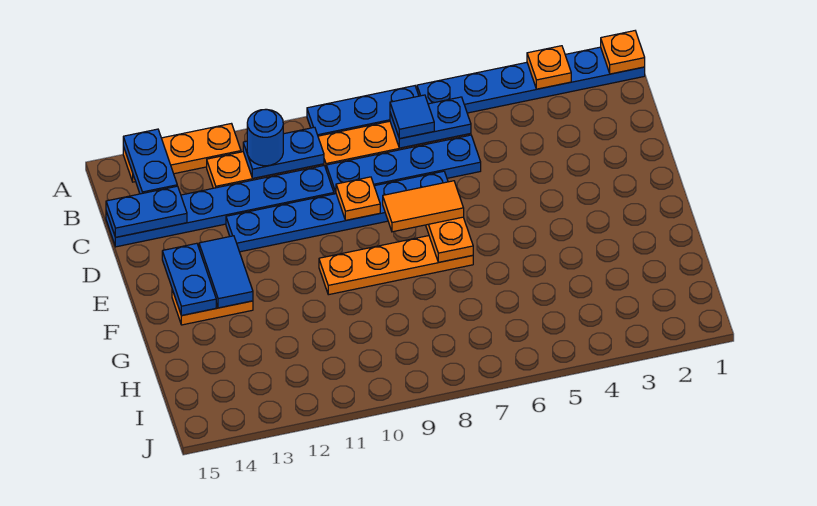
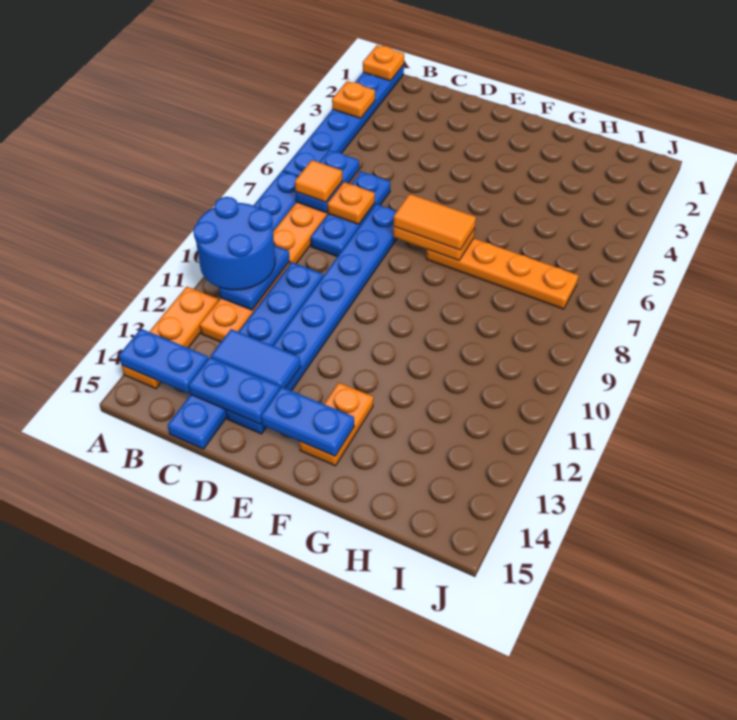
blue tile B7 level 3 -> orange tile B7 level 3
blue round brick B11 level 3 -> blue round brick A10:B11 level 3
blue plate C6:C9 level 1 -> blue plate C6:C8 level 1
blue plate C14:C15 level 2 -> blue plate C14:D14 level 2
blue plate D7:D12 level 1 -> blue plate D7:D14 level 1
orange plate D9 level 2 -> orange plate C7 level 2
orange tile E7:E8 level 3 -> orange tile E7:F7 level 3
blue tile E13:F13 level 2 -> blue tile C13:D13 level 2
orange plate F7:F10 level 1 -> orange plate F7:I7 level 1

